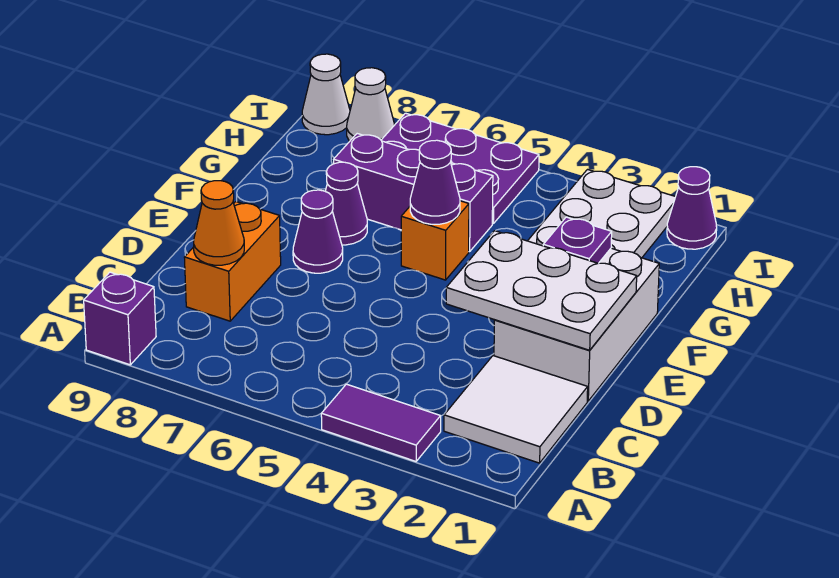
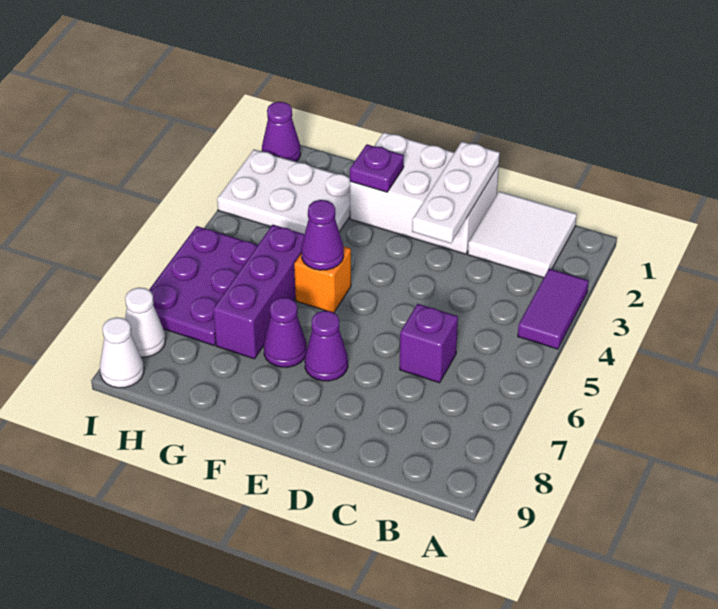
purple brick A9 level 1 -> purple brick C6 level 1
orange brick C8:D8 level 1 -> none
orange cone C8 level 2 -> none
white plate D1:E3 level 2 -> white plate D1:D3 level 2

